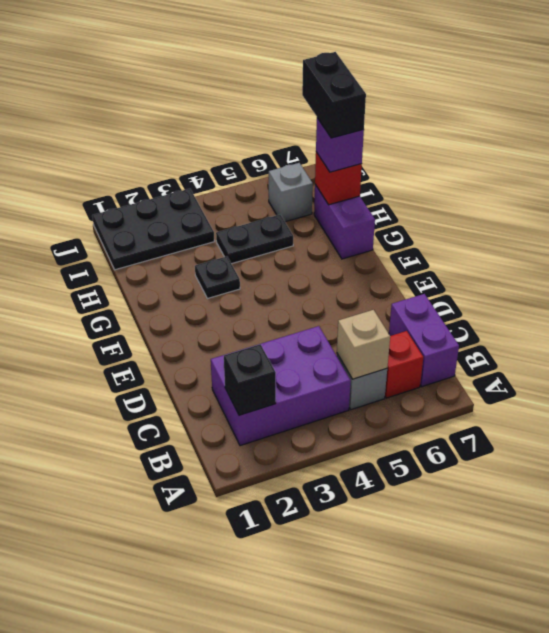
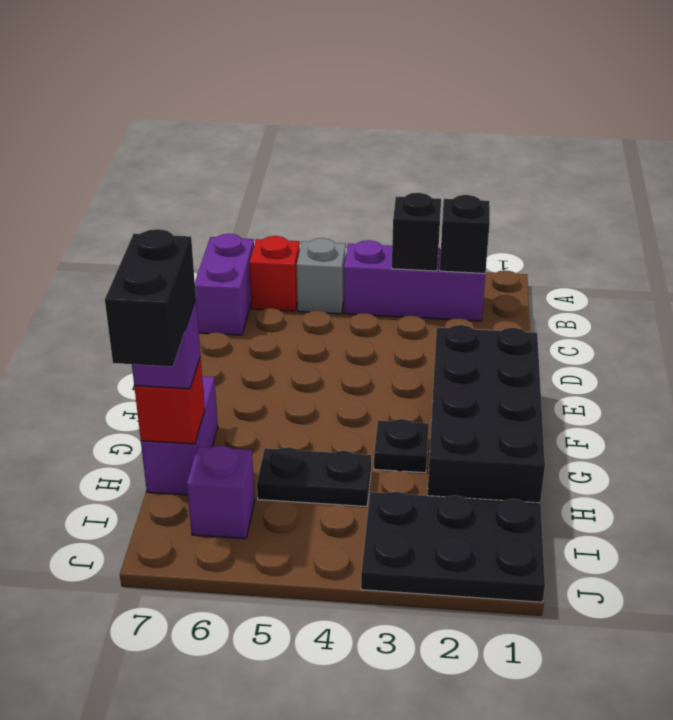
purple brick B2:C4 level 1 -> purple brick B2:B4 level 1
none -> black brick B3 level 2
tan brick B5 level 2 -> none
none -> black brick E1:H2 level 1
grey brick I6 level 1 -> purple brick I6 level 1

